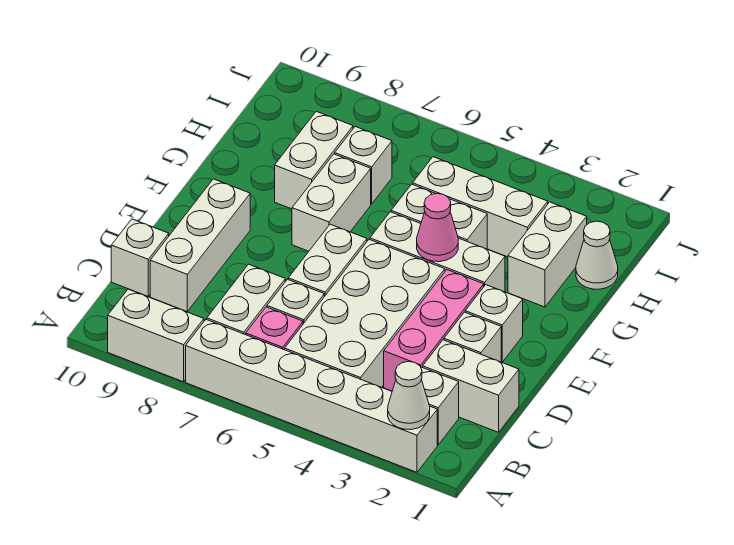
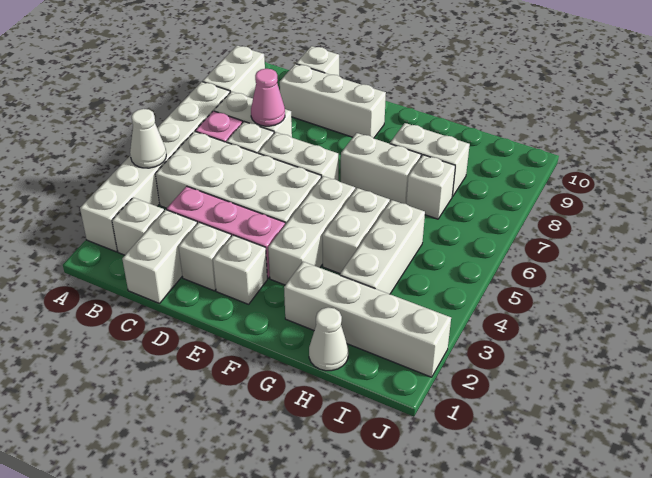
white cone A2 level 2 -> white cone A4 level 2
pink cone F4 level 2 -> pink cone C7 level 2
white brick G2:H2 level 1 -> white brick G2:J2 level 1

